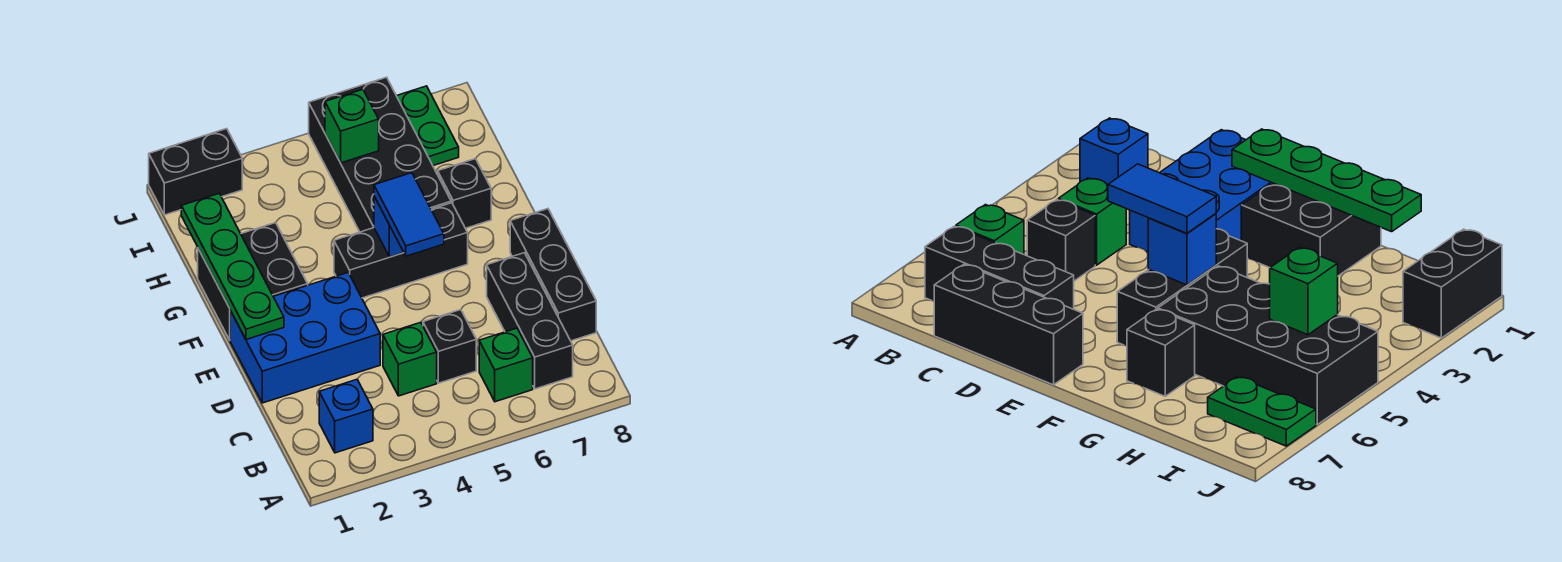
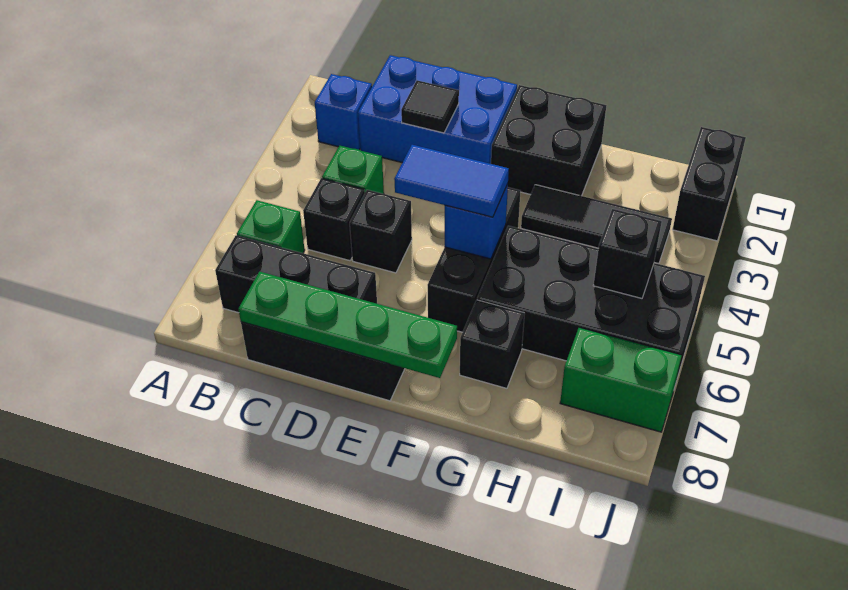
blue brick D1:E3 level 1 -> blue brick C1:E2 level 1
none -> black tile D2 level 2
none -> black brick D5 level 1
green plate E1:H1 level 2 -> green plate C8:F8 level 2
none -> black tile G3:I3 level 1
green brick I5 level 2 -> black brick I5 level 2
green plate I7:J7 level 1 -> green brick I7:J7 level 1

